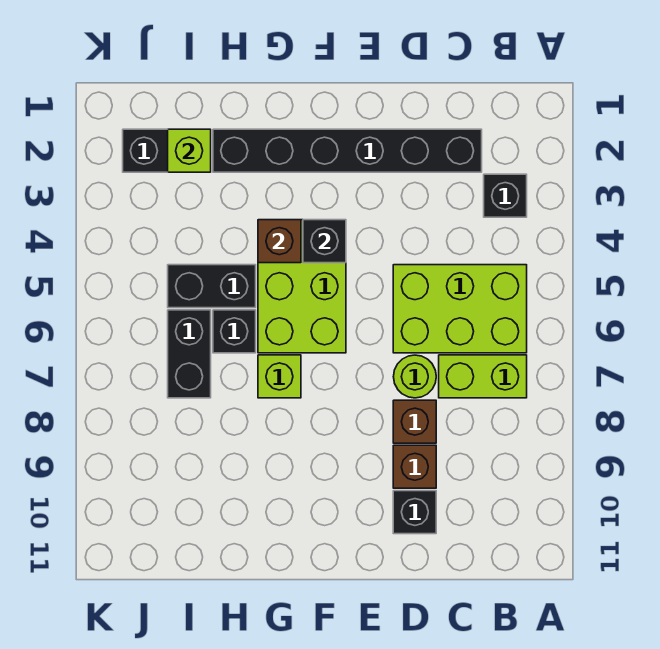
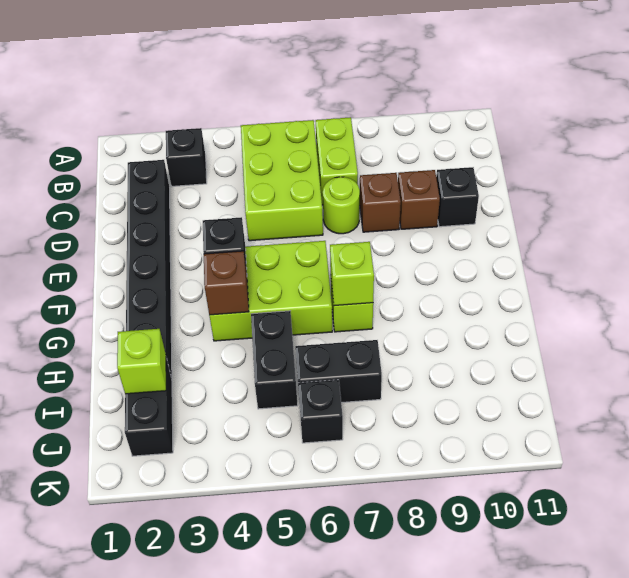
none -> lime brick G7 level 2
black brick H6 level 1 -> black brick J6 level 1

